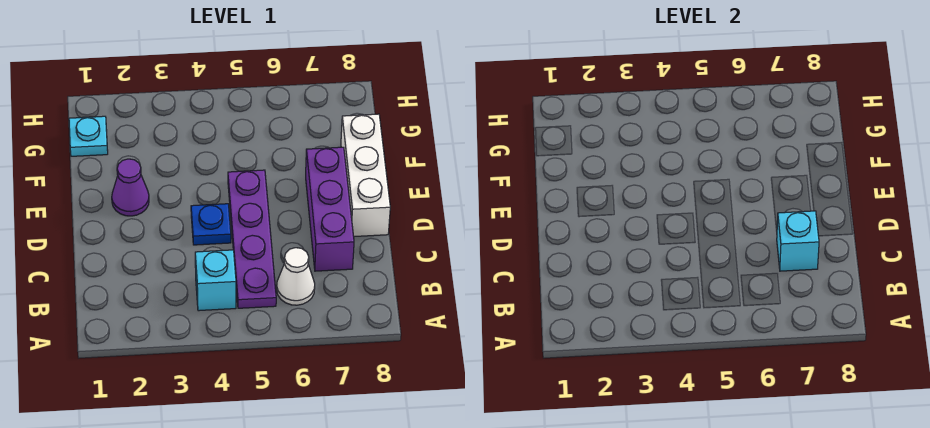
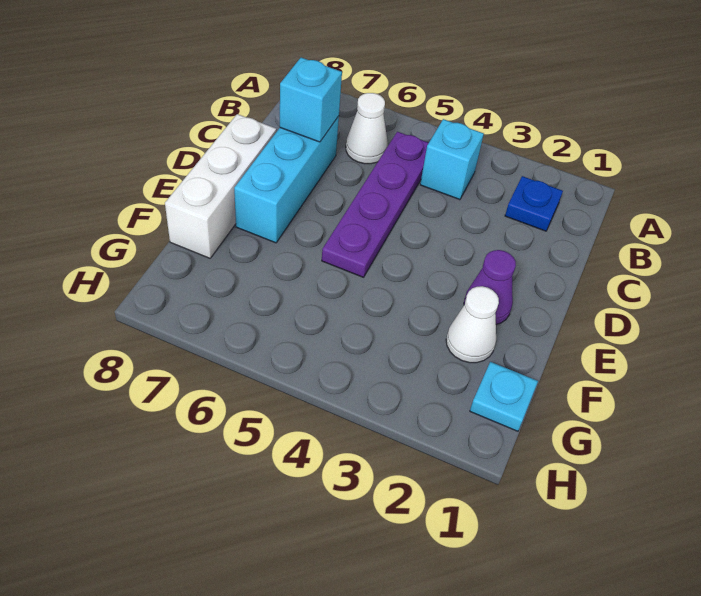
purple brick C7:E7 level 1 -> cyan brick C7:E7 level 1
blue plate D4 level 1 -> blue plate B2 level 1
none -> white cone F2 level 1

